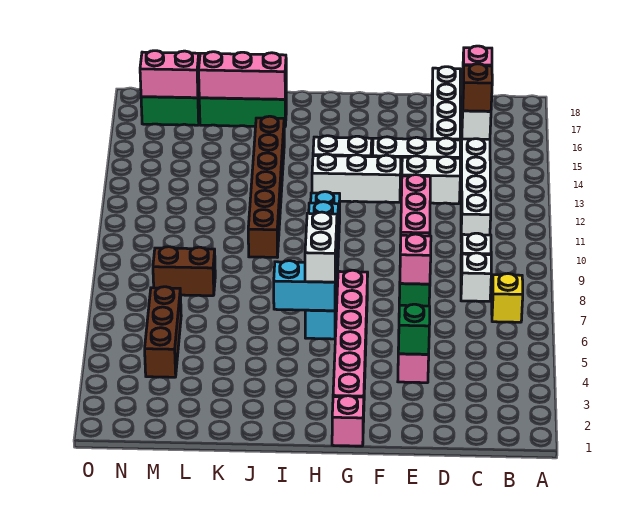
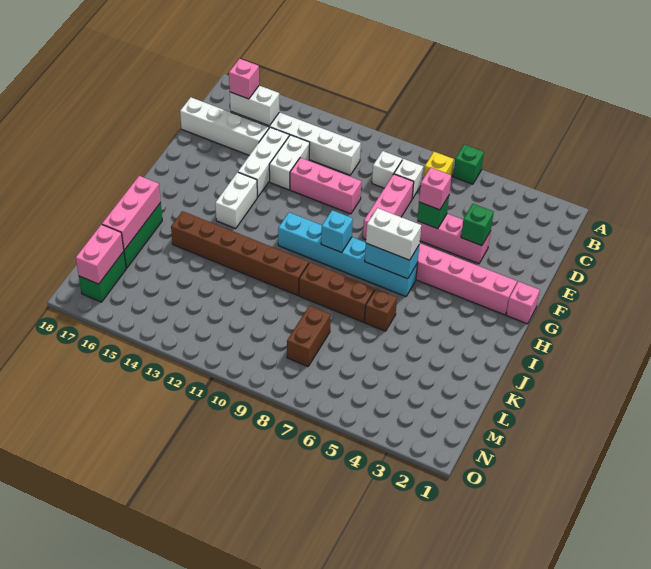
none -> green brick A6 level 1
brown brick C15 level 3 -> brown brick J6 level 1
none -> pink brick D8:F8 level 1
white brick F13:H13 level 1 -> none
cyan brick H6:I6 level 2 -> cyan brick H6:H7 level 2
brown brick M4:M6 level 1 -> brown brick J7:J9 level 1

